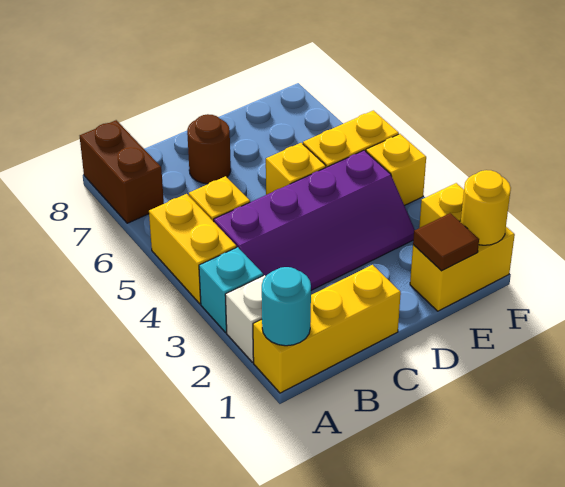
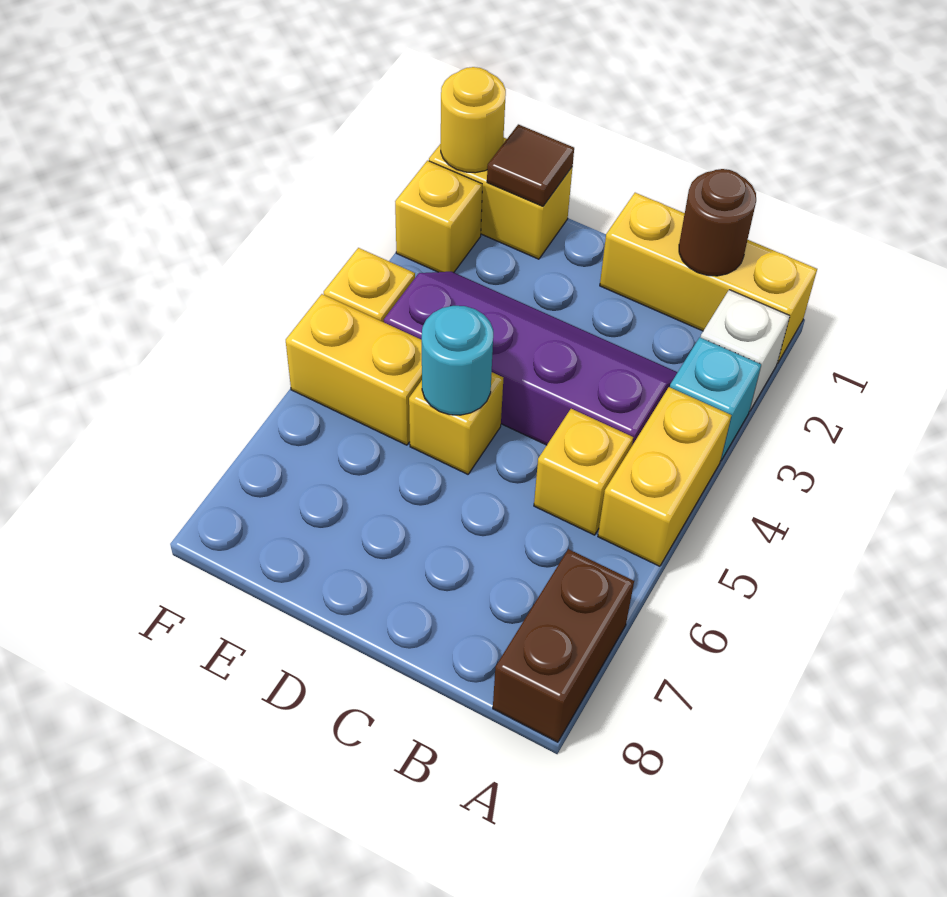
cyan round brick A1 level 2 -> cyan round brick D5 level 2
brown round brick C7 level 1 -> brown round brick B1 level 2

